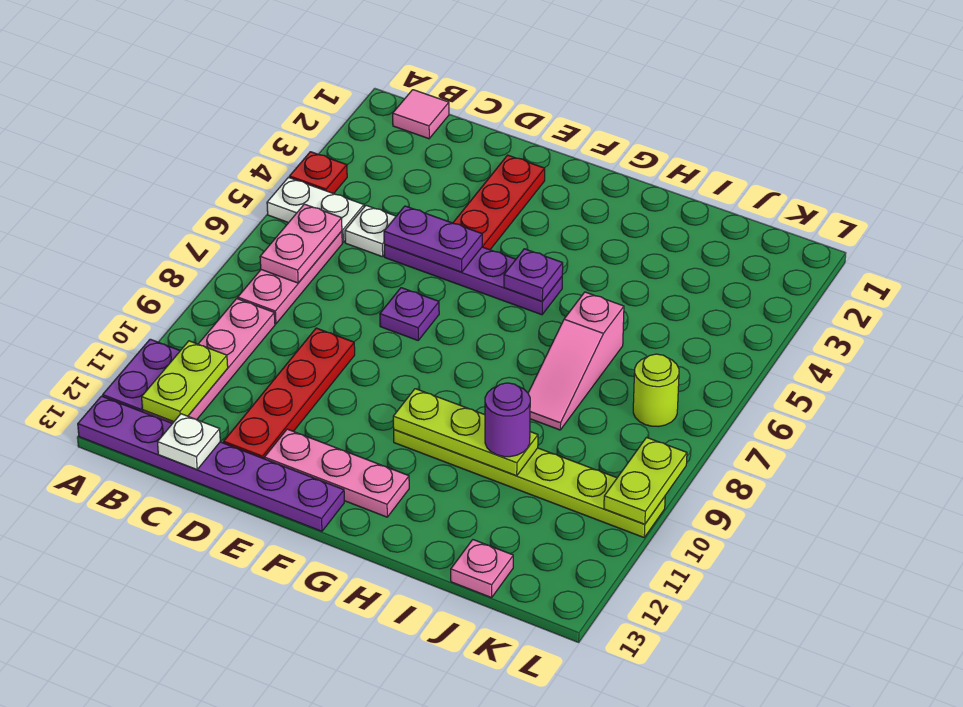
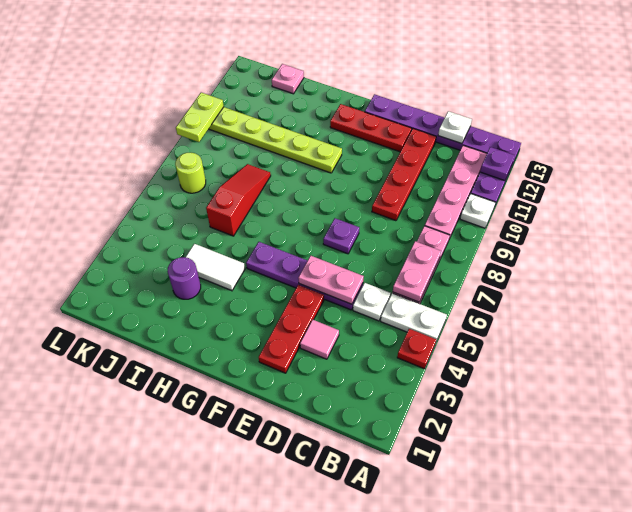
none -> white plate A10 level 1
pink tile B1 level 1 -> pink tile D3 level 1
lime plate B11:B12 level 2 -> none
purple plate D5:E5 level 2 -> pink plate D5:E5 level 2
pink plate E12:G12 level 1 -> red plate E12:G12 level 1
purple plate G5 level 2 -> purple plate A12 level 2
lime plate G10:I10 level 2 -> none
none -> white tile H4:I4 level 1
pink slope I6:I8 level 1 top 6 -> red slope I6:I8 level 1 top 6
purple round brick I10 level 3 -> purple round brick I3 level 1

